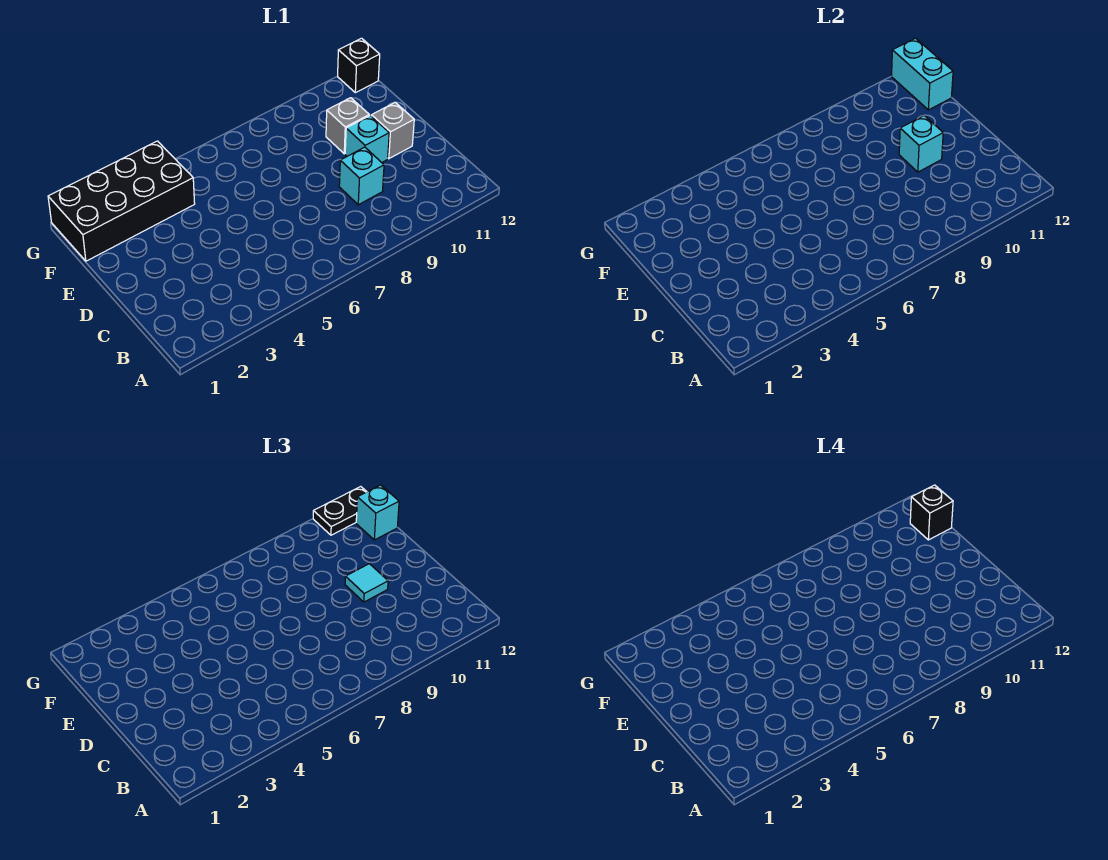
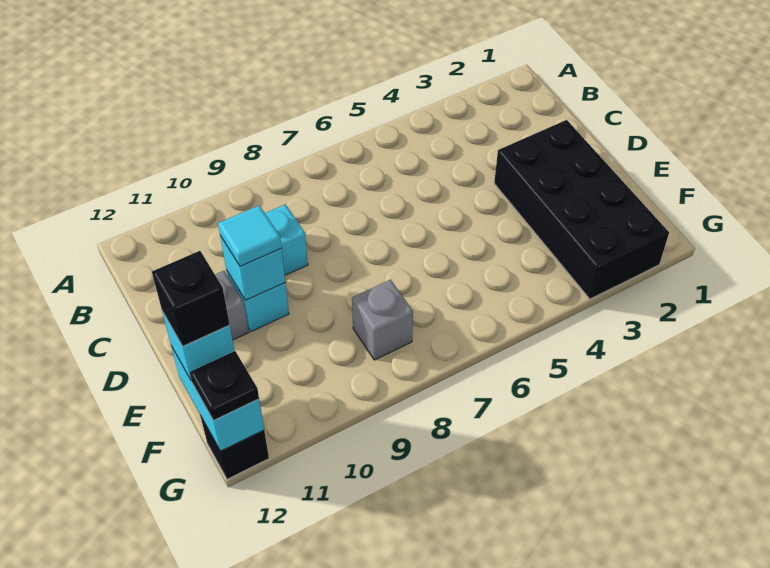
grey brick E10 level 1 -> grey brick F8 level 1
black brick F1:G4 level 1 -> black brick D2:G3 level 1
black plate G11:G12 level 3 -> black plate G12 level 3

